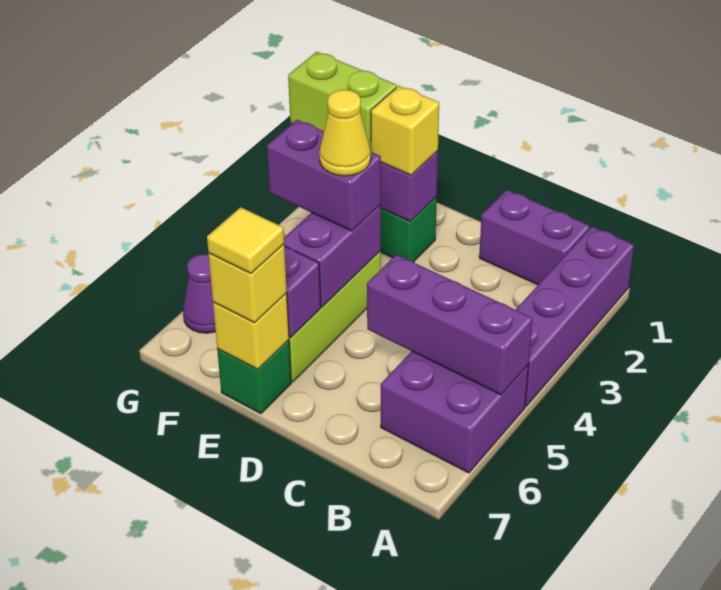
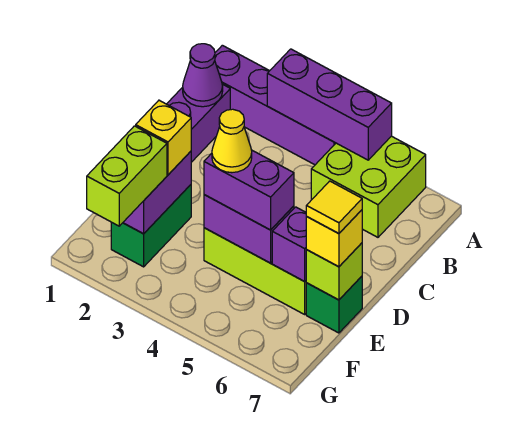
purple brick A5:B6 level 1 -> lime brick A5:B6 level 1
purple brick A5:C5 level 2 -> purple brick A3:A5 level 2
purple brick E4:F4 level 3 -> purple brick E4:E5 level 3
yellow brick E7 level 2 -> lime brick E7 level 2
purple cone G6 level 1 -> purple cone B1 level 2

